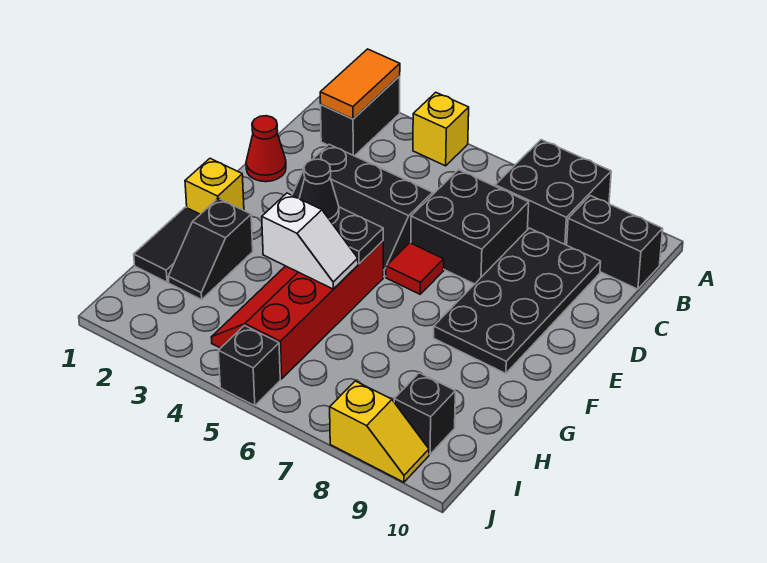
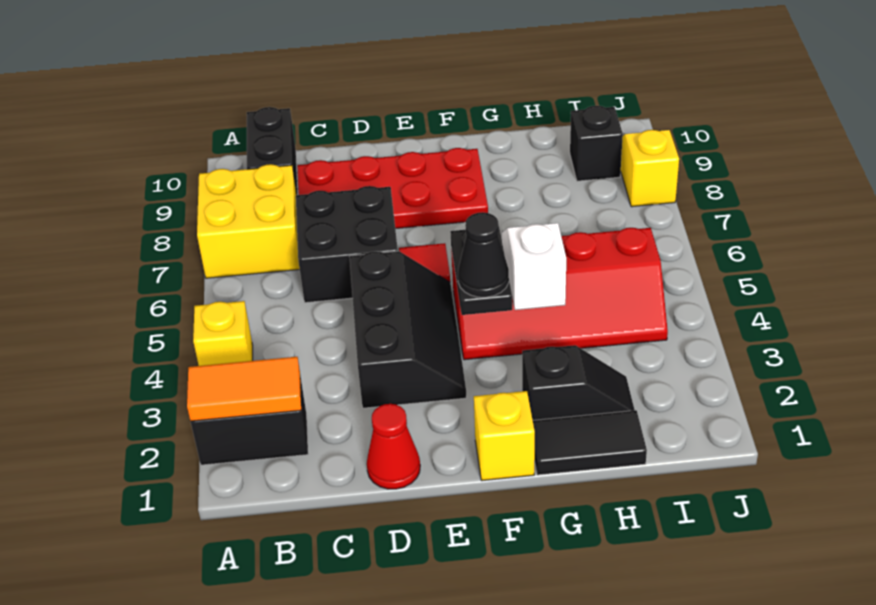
black brick A7:B8 level 1 -> yellow brick A7:B8 level 1
black plate C8:F9 level 1 -> red plate C8:F9 level 1
black brick J5 level 1 -> none

